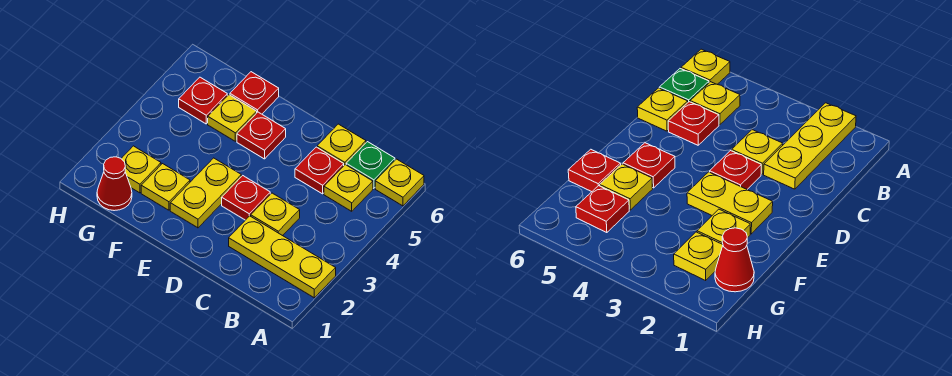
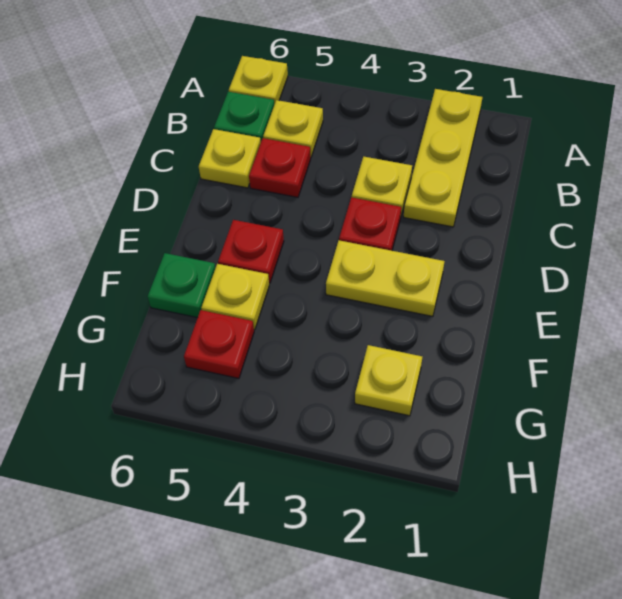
yellow plate F2 level 1 -> none
red plate F6 level 1 -> green plate F6 level 1
red cone G1 level 1 -> none

